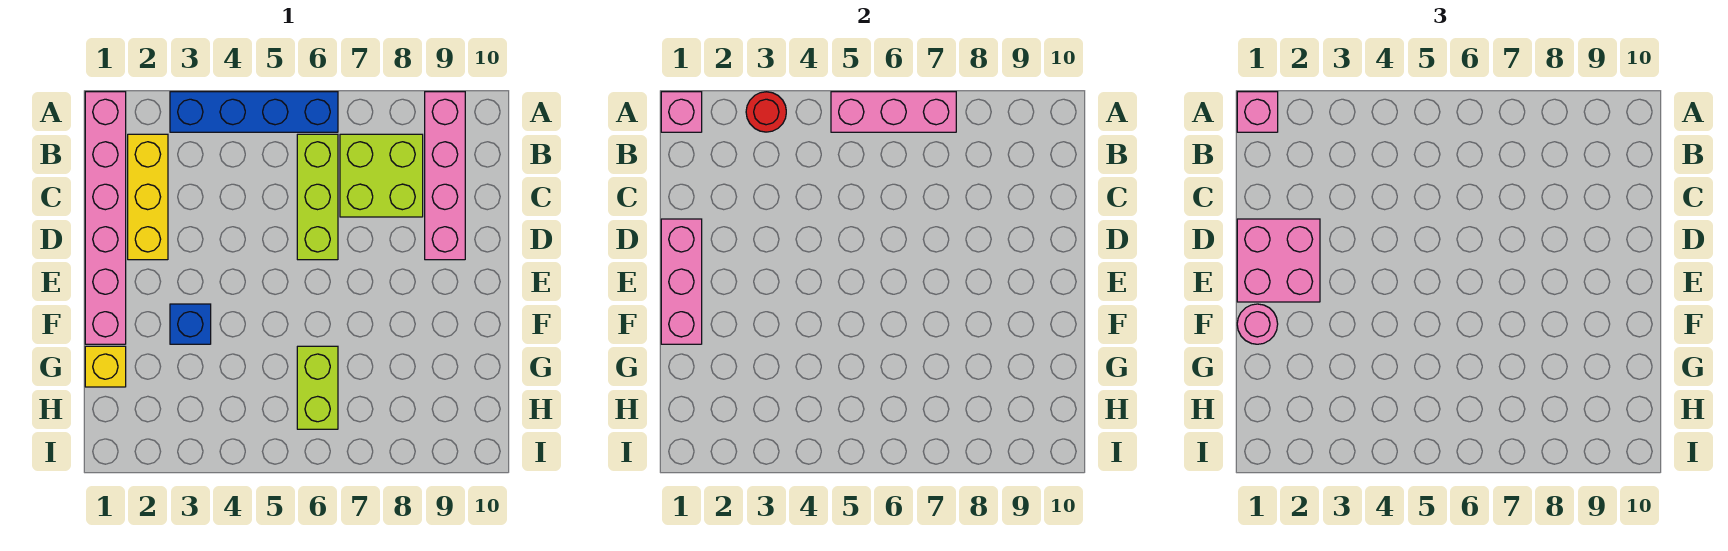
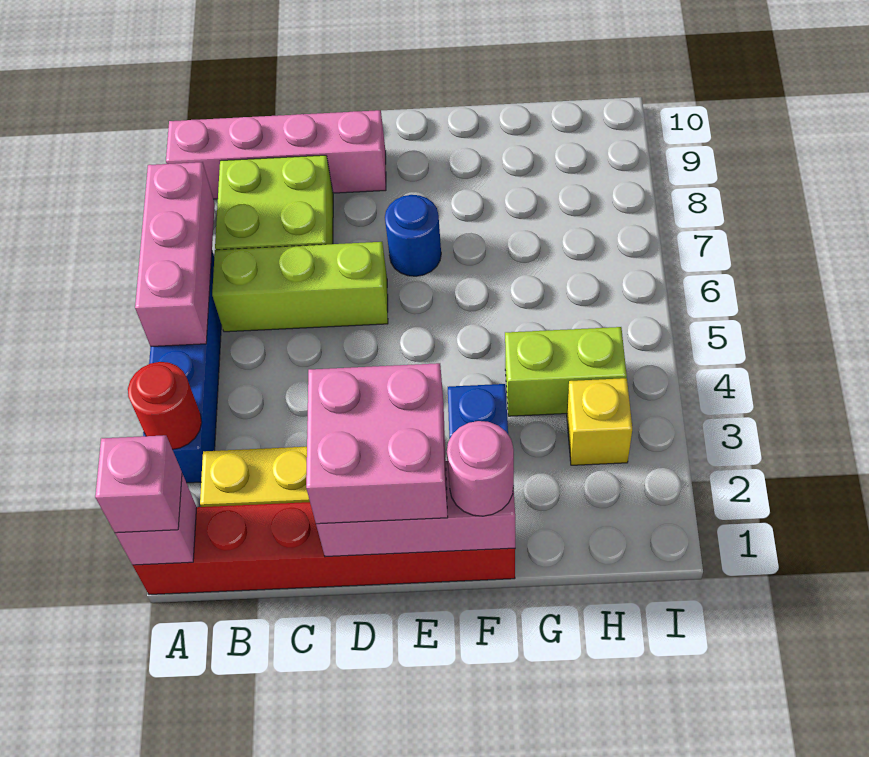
pink brick A1:F1 level 1 -> red brick A1:F1 level 1
none -> blue round brick E7 level 1
yellow brick G1 level 1 -> yellow brick H3 level 1
lime brick G6:H6 level 1 -> lime brick G4:H4 level 1

